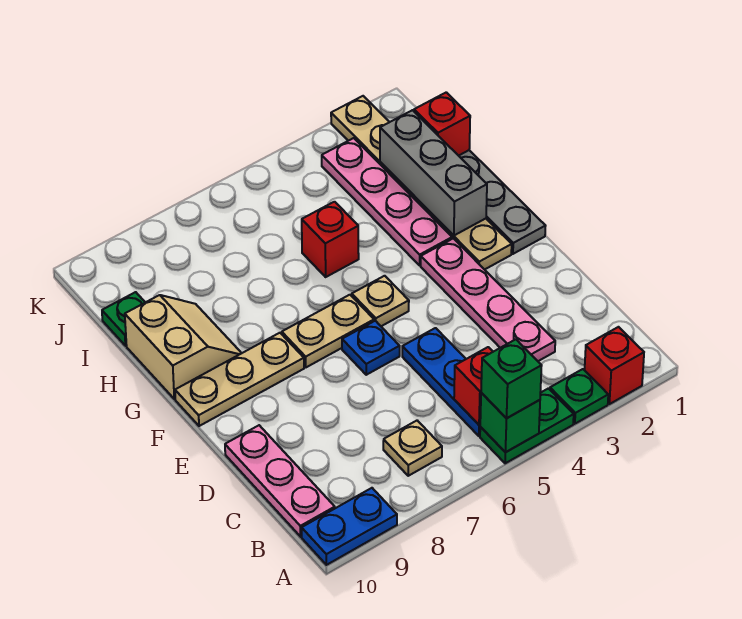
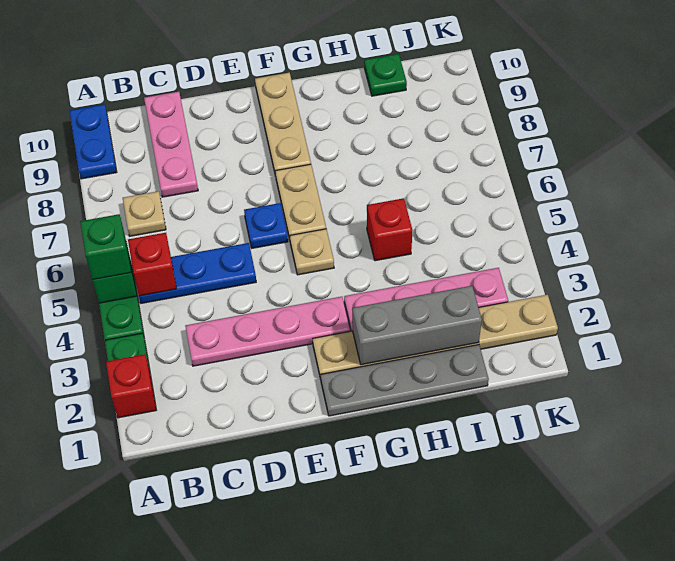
pink plate B10:D10 level 1 -> pink plate C8:C10 level 1
tan slope G9:H10 level 1 top 10 -> none
red brick I1 level 2 -> none

